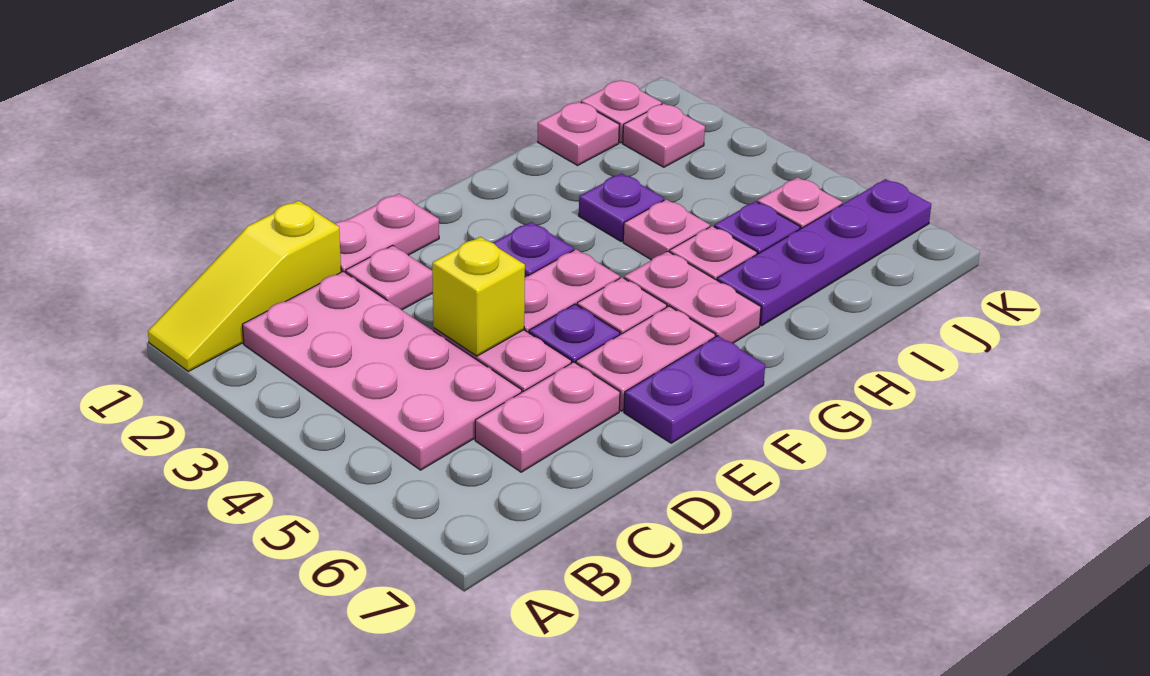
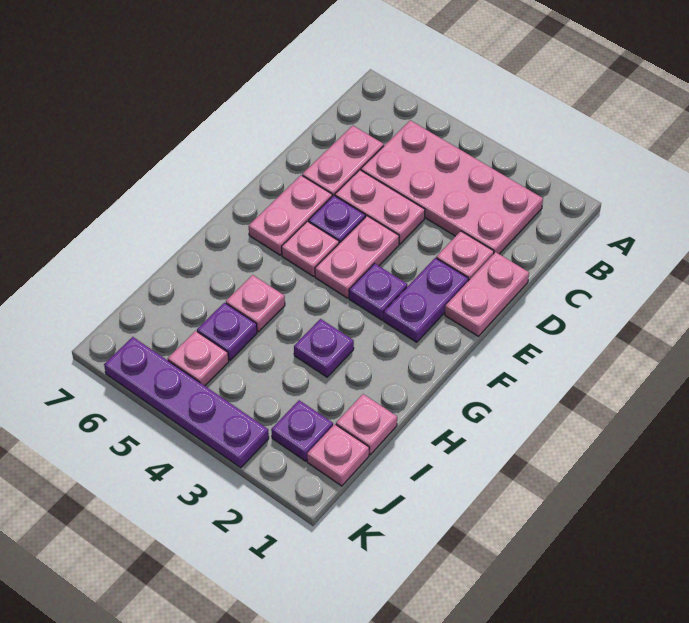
yellow slope A1:C1 level 1 top C -> none
yellow brick D4 level 2 -> none
purple plate E7:F7 level 1 -> purple plate E2:F2 level 1
pink plate G5:G6 level 1 -> none
pink plate H4 level 1 -> none
purple plate H6:K6 level 1 -> purple plate K3:K6 level 1
pink plate J2 level 1 -> purple plate J2 level 1

